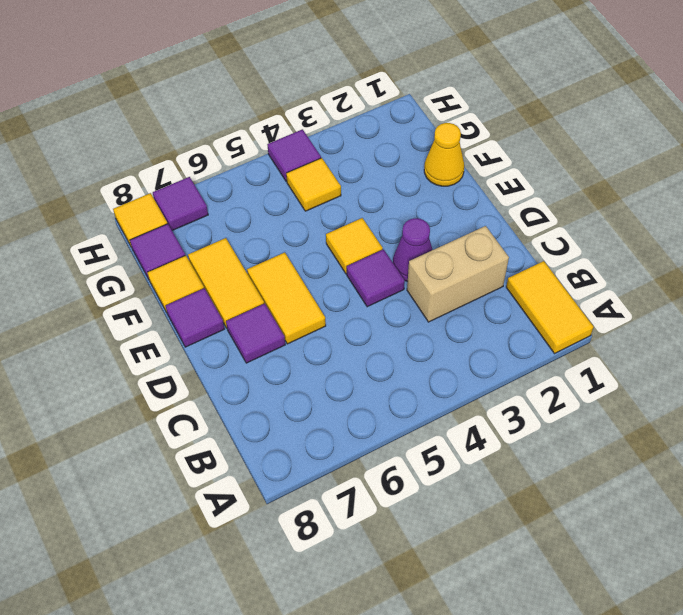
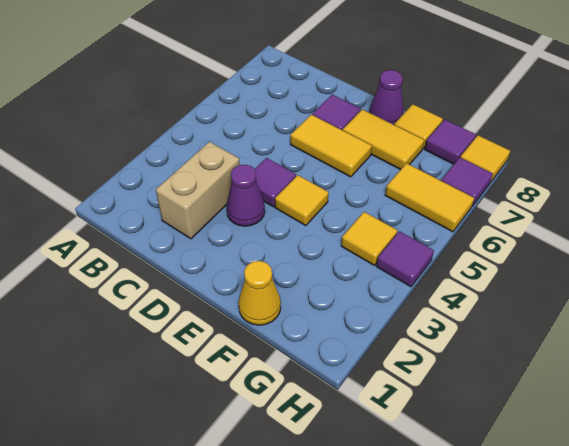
yellow tile A1:B1 level 1 -> yellow tile G6:H6 level 1
purple tile E8 level 1 -> purple cone E8 level 1

